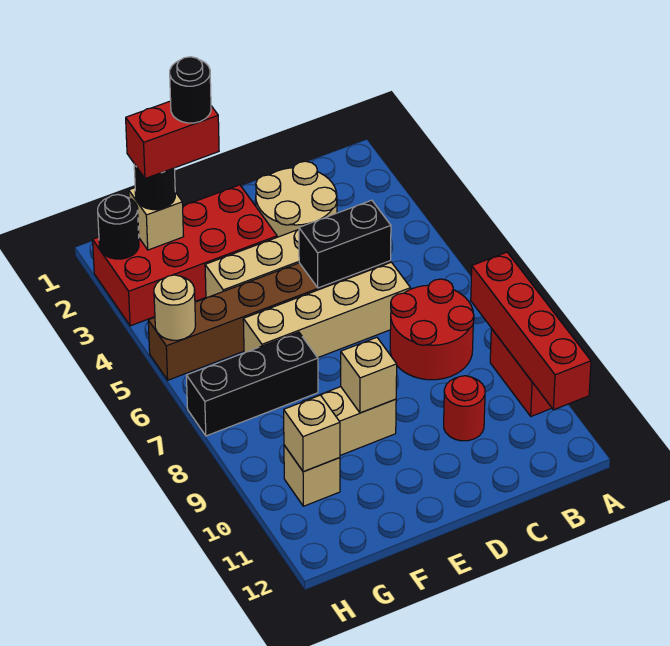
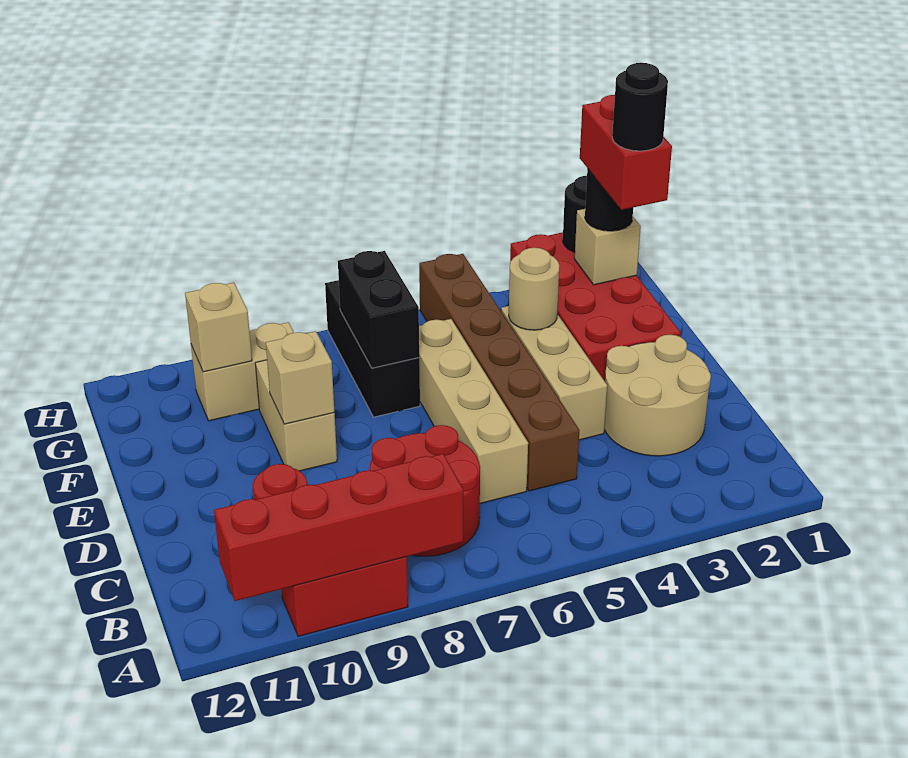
black brick C5:D5 level 2 -> black brick F7:G7 level 2
tan brick G10 level 1 -> tan brick G9:G10 level 1
tan round brick H5 level 2 -> tan round brick F4 level 2

